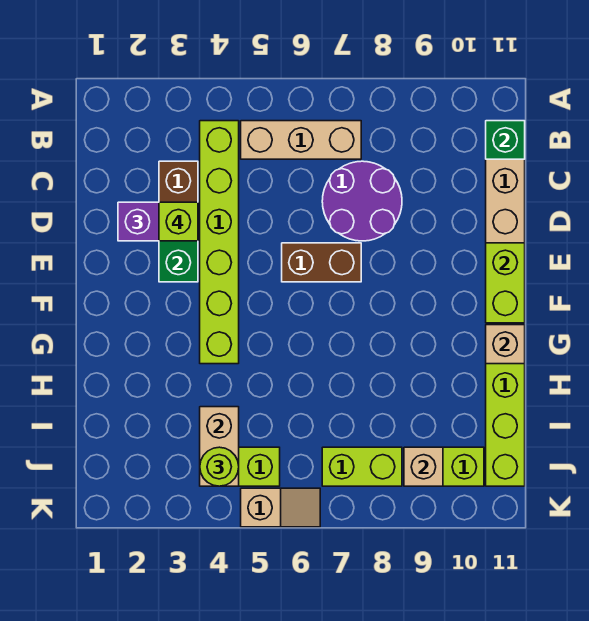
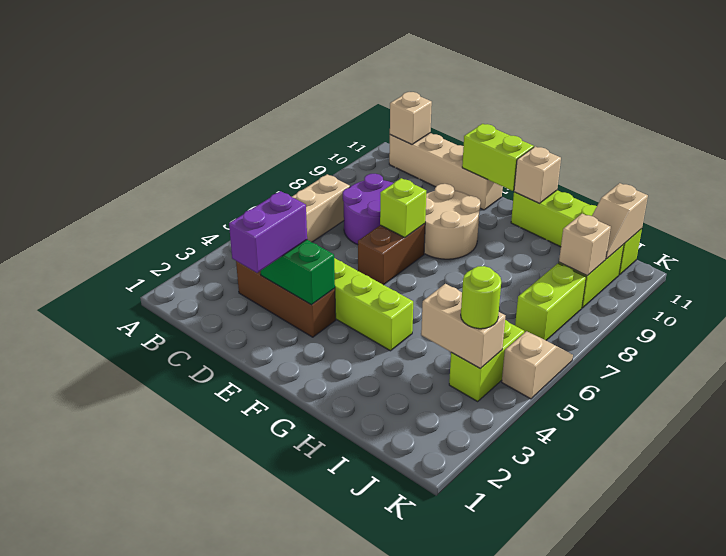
green brick B11 level 2 -> tan brick B11 level 2
lime brick D3 level 4 -> lime brick E7 level 2
none -> tan round brick E8:F9 level 1
none -> tan slope J10:J11 level 2 top 11

